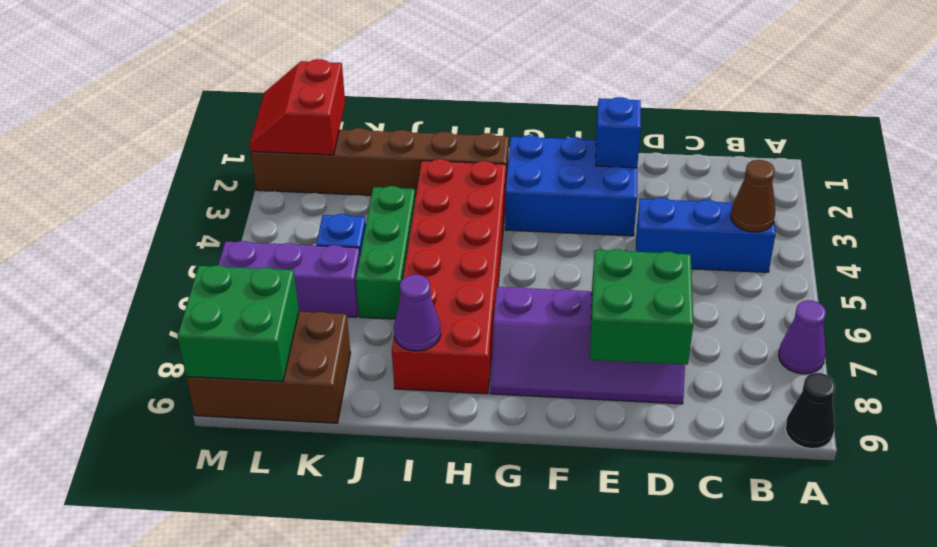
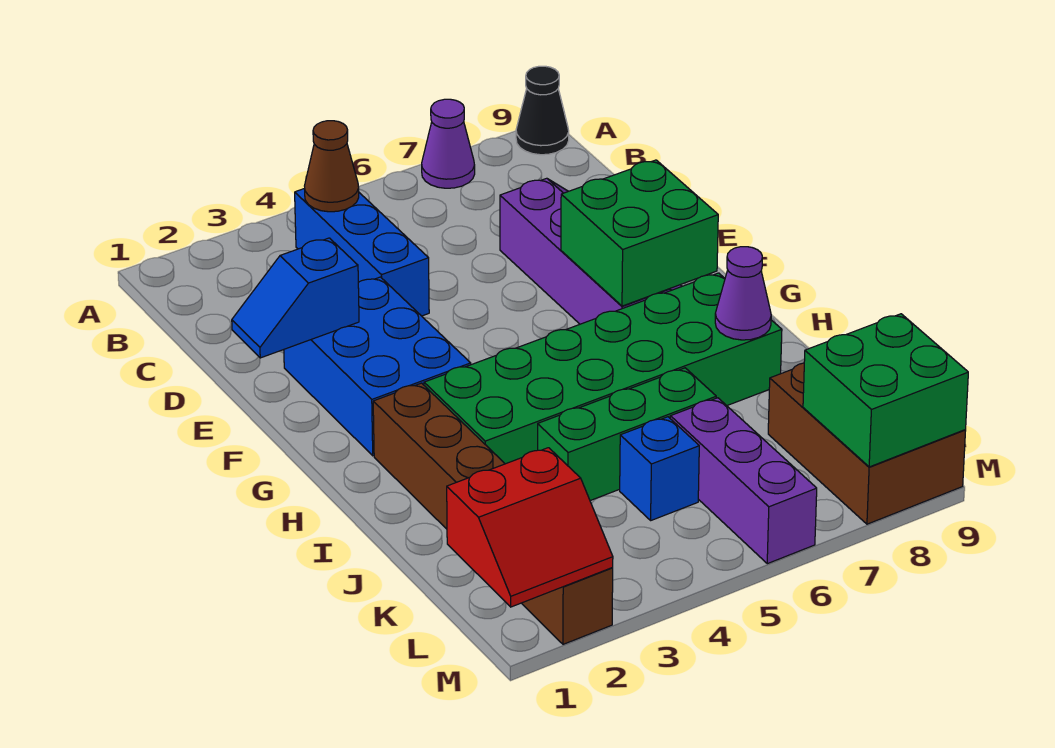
green brick D7:E8 level 2 -> green brick F7:G8 level 2
red brick H3:I8 level 1 -> green brick H3:I8 level 1

